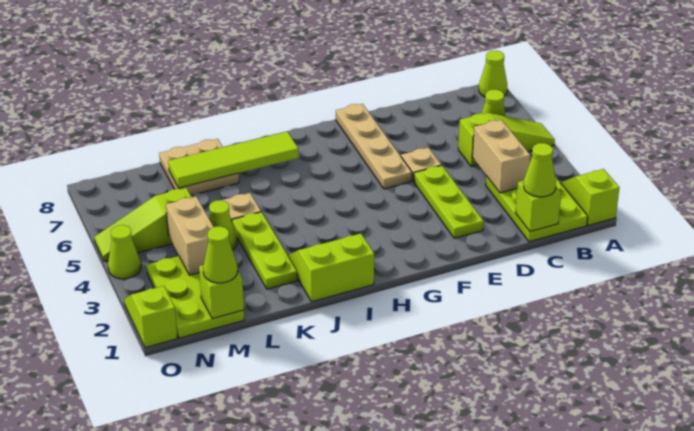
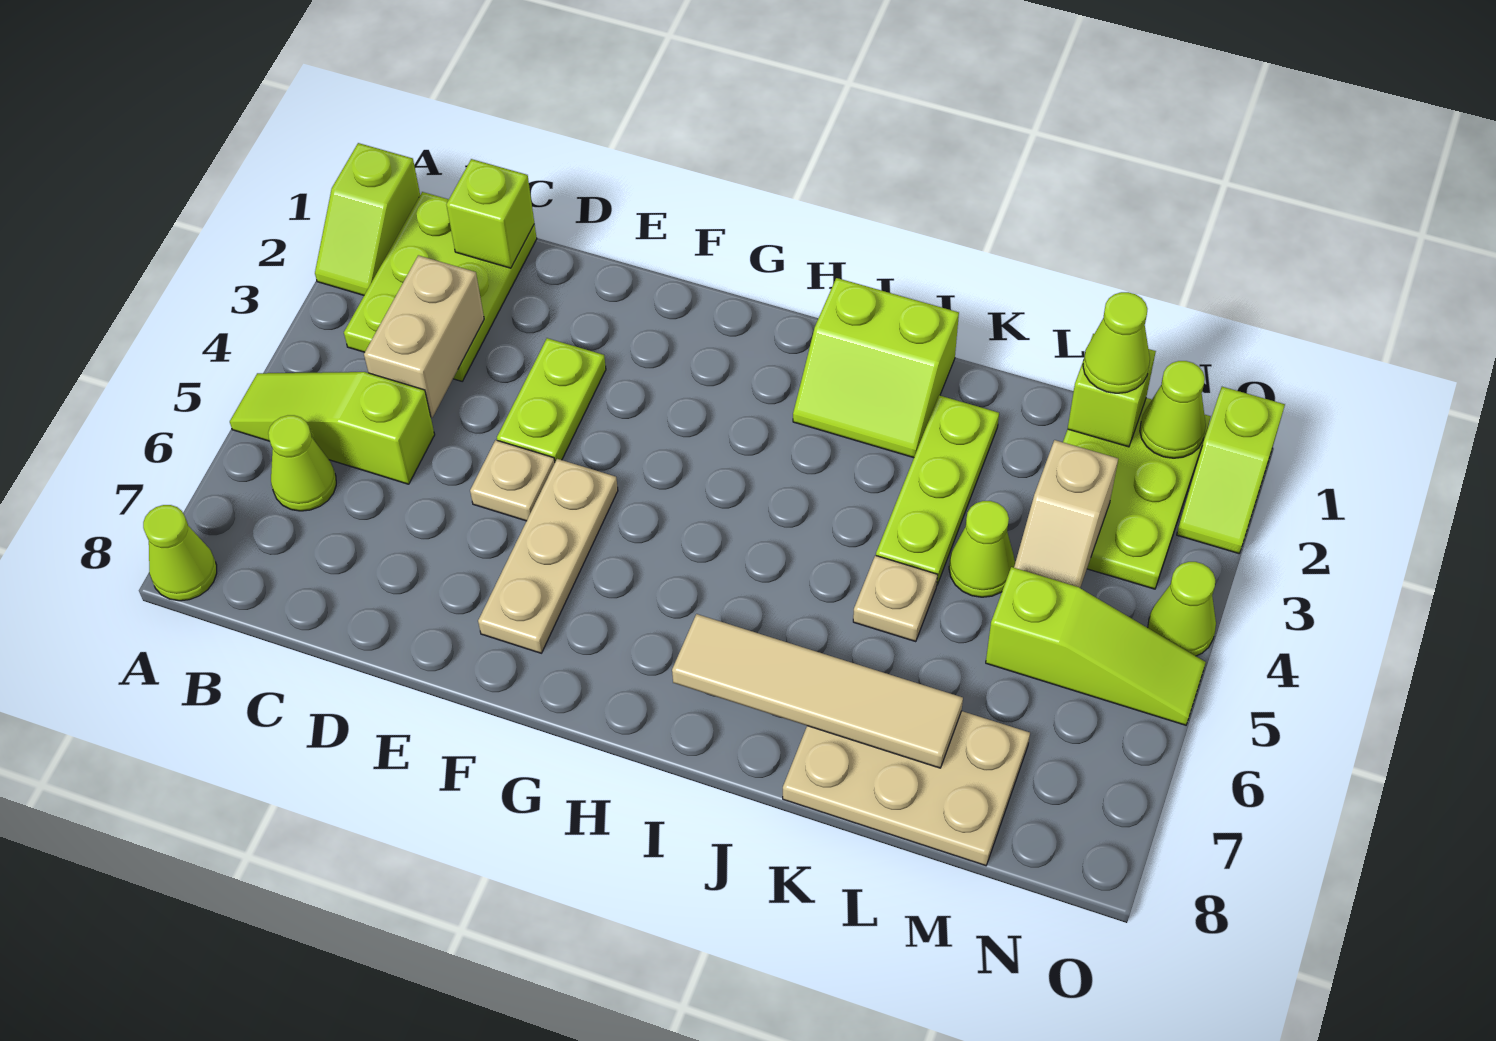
lime cone C1 level 3 -> lime cone N1 level 2
lime plate E2:E4 level 1 -> lime plate E3:E4 level 1
tan plate F5:F8 level 1 -> tan plate F5:F7 level 1
lime tile I7:L7 level 2 -> tan tile I7:L7 level 2
tan plate K7:L8 level 1 -> tan plate K7:M8 level 1
tan brick M3:M4 level 2 -> tan slope M3:M4 level 2 top 3

